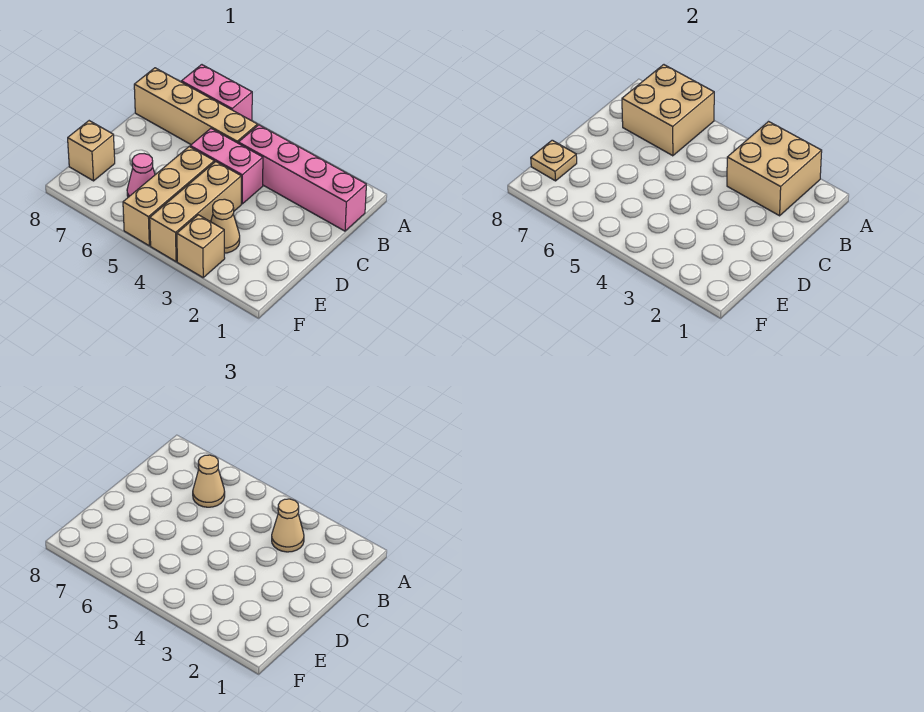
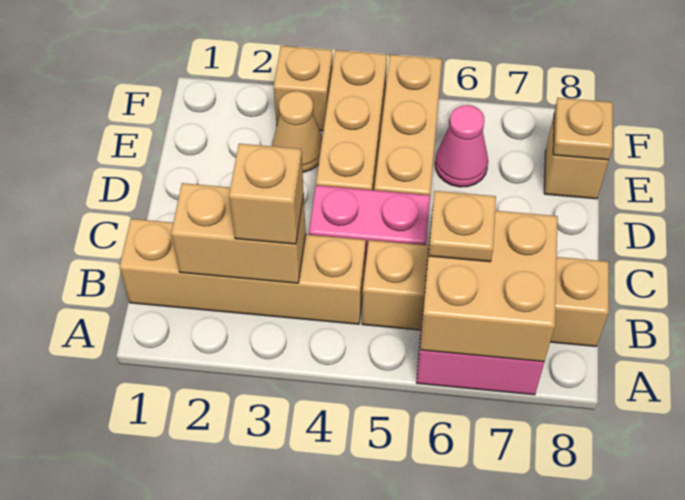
tan brick A2:B3 level 2 -> tan brick B2:B3 level 2
pink brick B1:B4 level 1 -> tan brick B1:B4 level 1
tan cone B3 level 3 -> tan brick B3 level 3
tan cone B6 level 3 -> tan plate B6 level 3

